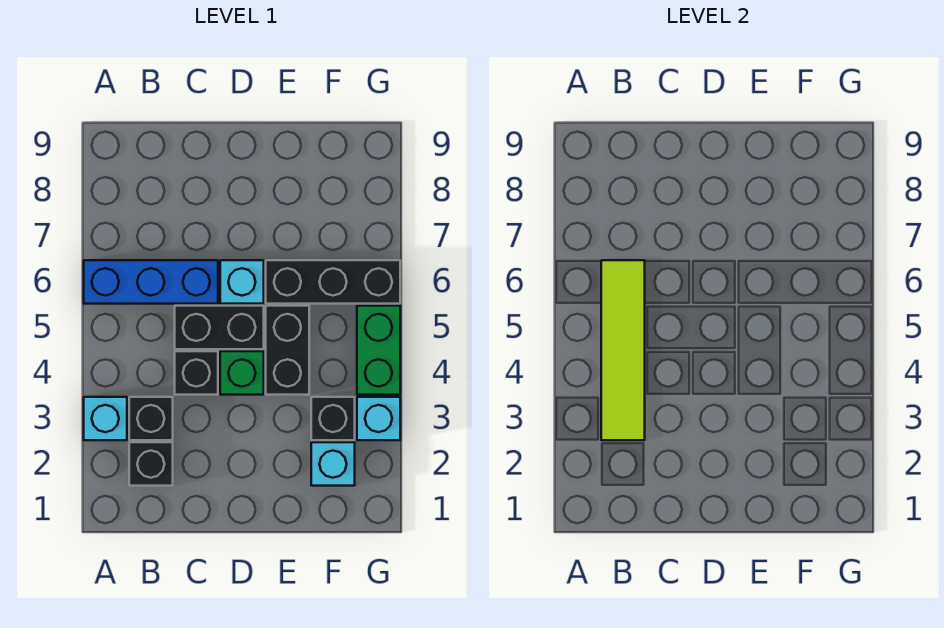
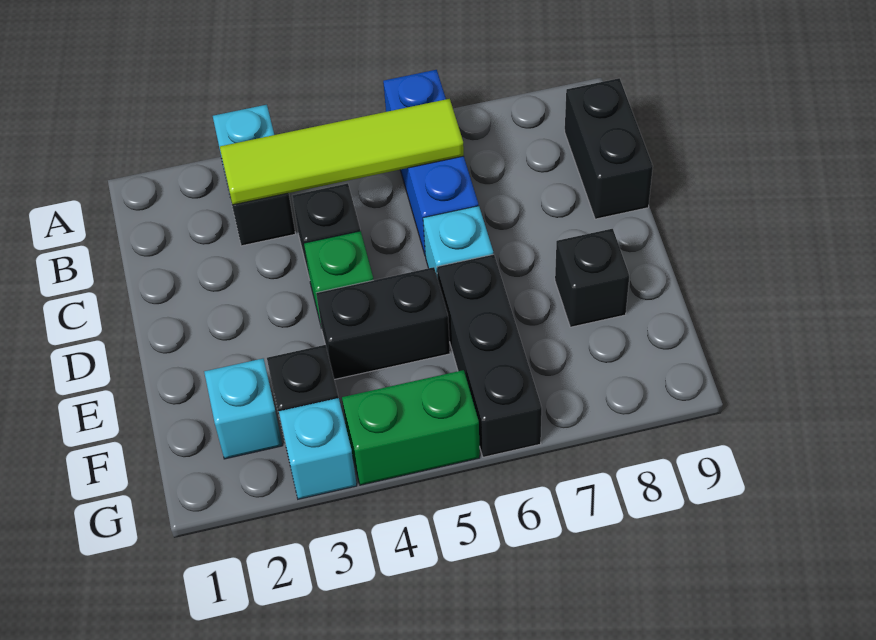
black brick B2 level 1 -> black brick E8 level 1
black brick C5:D5 level 1 -> black brick B9:C9 level 1

